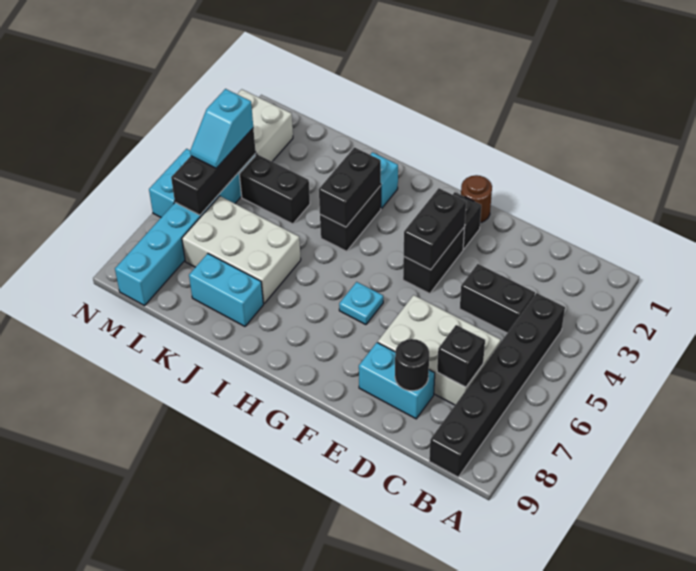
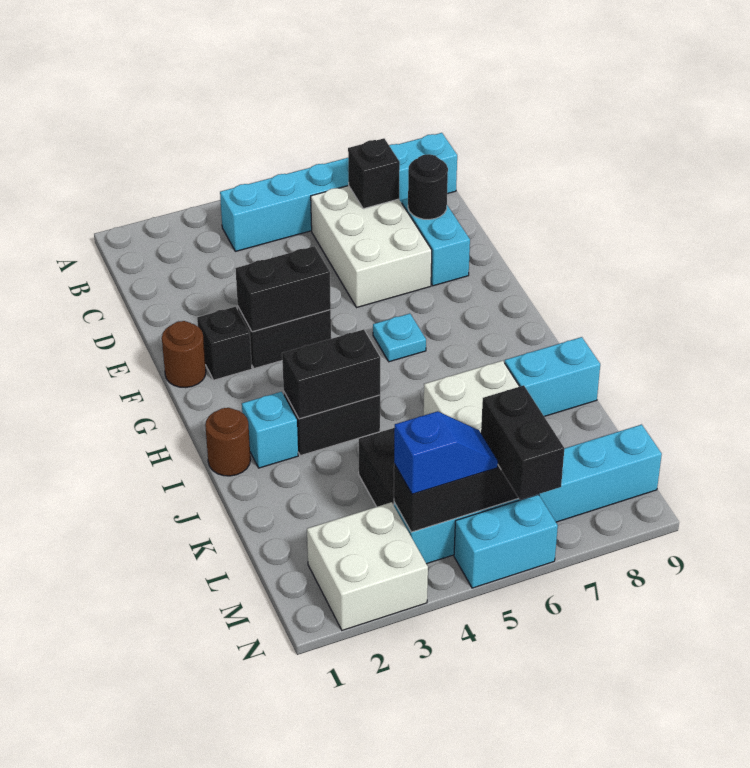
black brick B4:B9 level 1 -> cyan brick B4:B9 level 1
black brick C4:D4 level 1 -> black brick M6:N6 level 3
none -> brown round brick I1 level 1
cyan brick J8:K8 level 1 -> cyan brick J8:J9 level 1
cyan slope M4:M5 level 3 top 4 -> blue slope M4:M5 level 3 top 4

